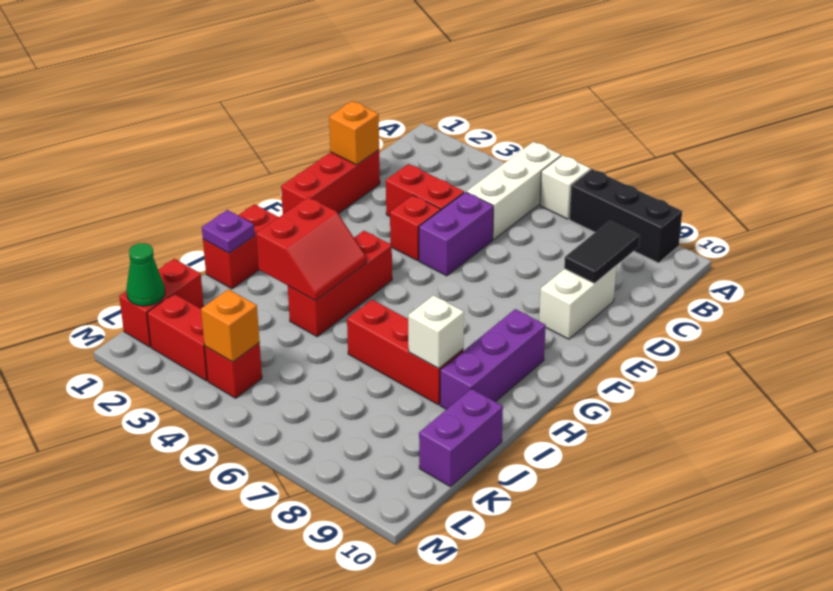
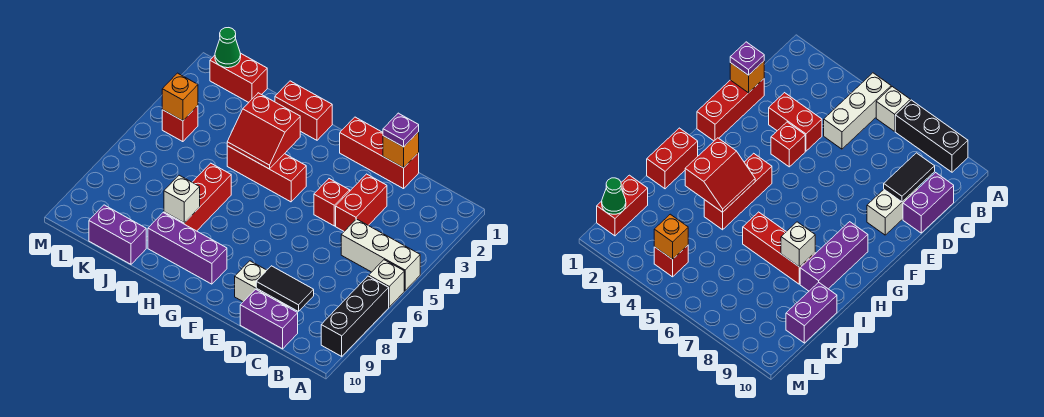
purple brick D5:E5 level 1 -> purple brick C10:D10 level 1
purple plate I1 level 2 -> purple plate D1 level 3
red brick L2:L3 level 1 -> none

